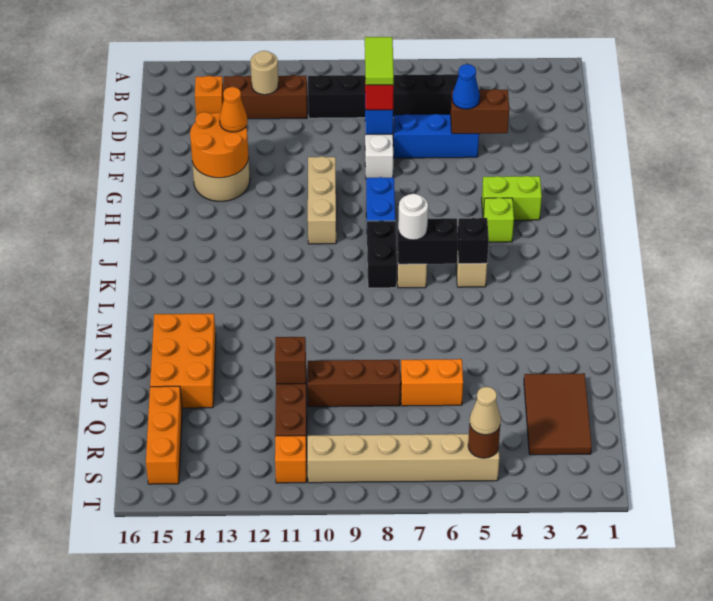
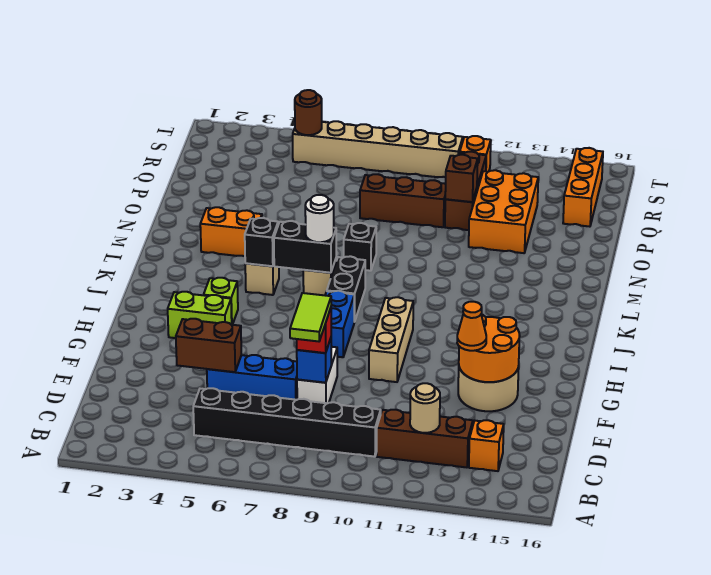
blue cone E5 level 3 -> none
none -> black brick M8 level 1
orange brick N14:P15 level 1 -> orange brick O12:Q13 level 1
brown tile P2:R3 level 1 -> none
orange brick P6:P7 level 1 -> orange brick M3:M4 level 1
tan cone S5 level 3 -> none

